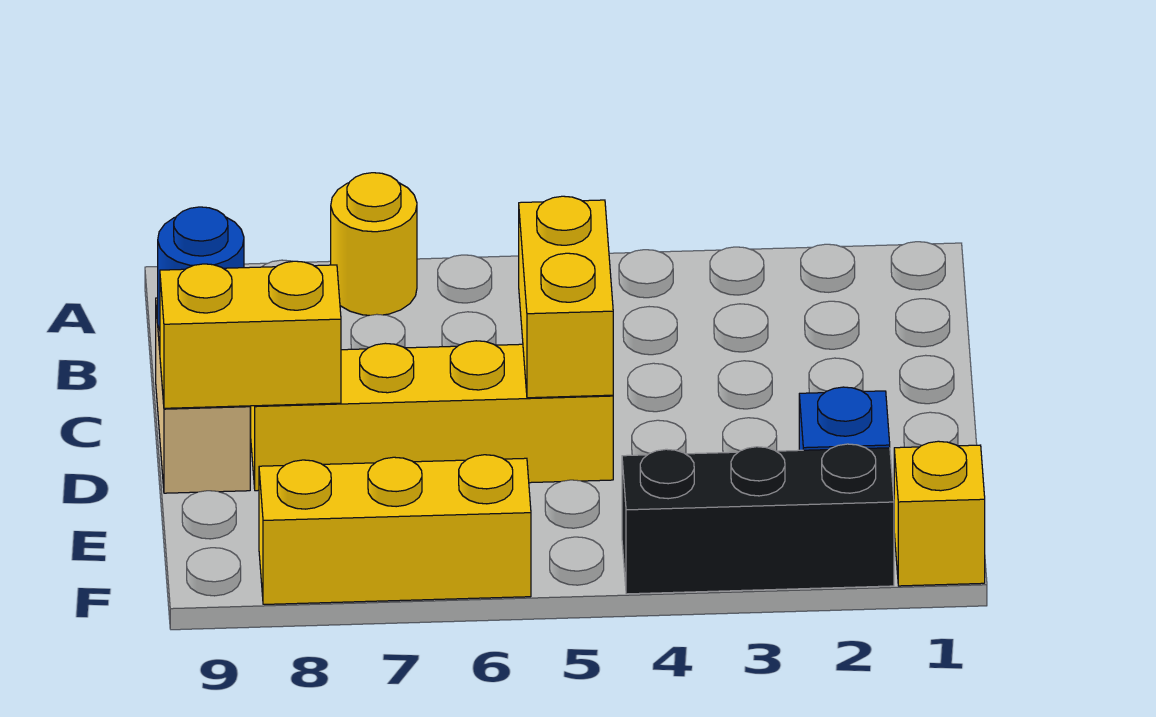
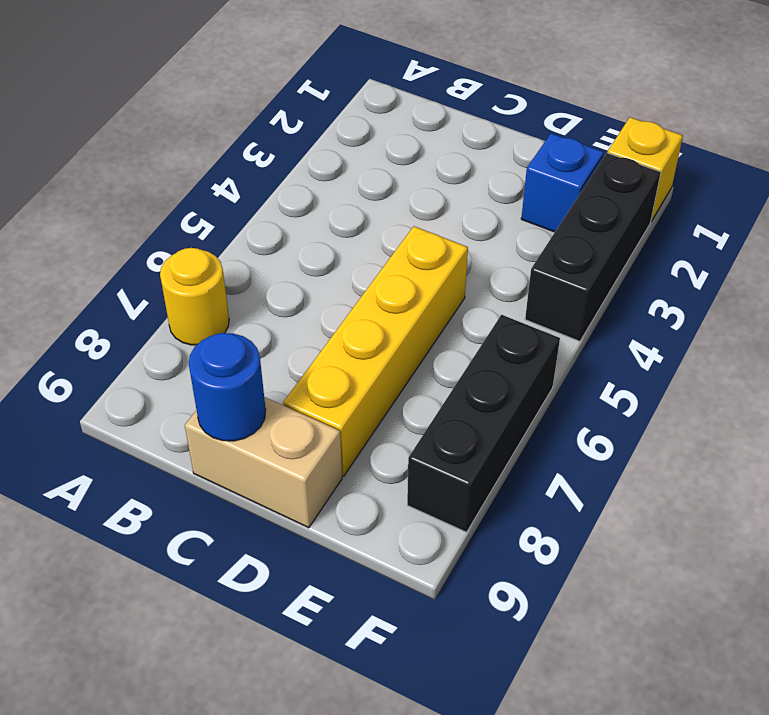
yellow brick C5:D5 level 2 -> none
yellow brick D8:D9 level 2 -> none
yellow brick F6:F8 level 1 -> black brick F6:F8 level 1

